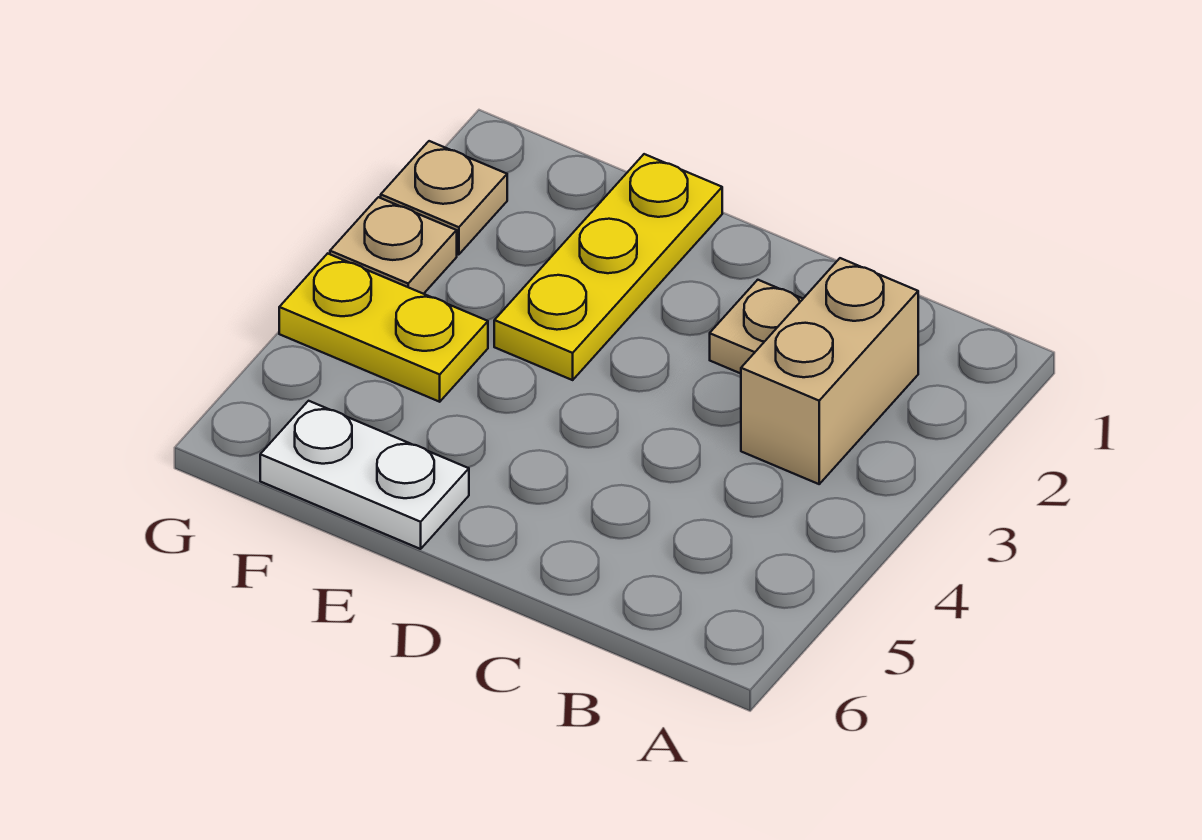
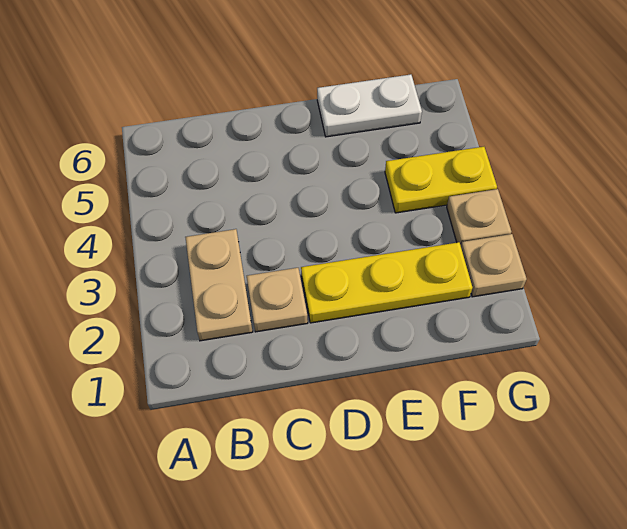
tan brick B2:B3 level 1 -> tan plate B2:B3 level 1
yellow plate E1:E3 level 1 -> yellow plate D2:F2 level 1

